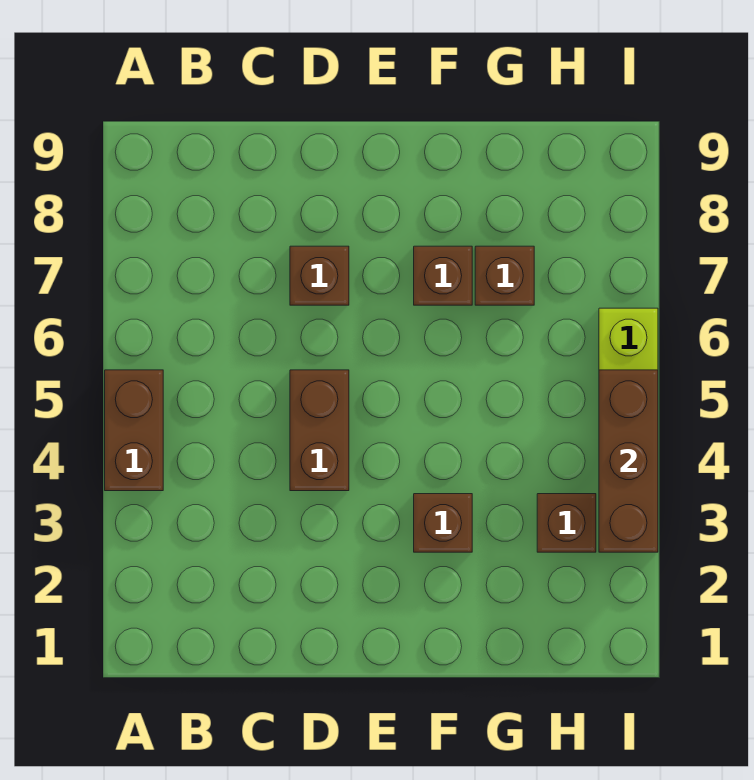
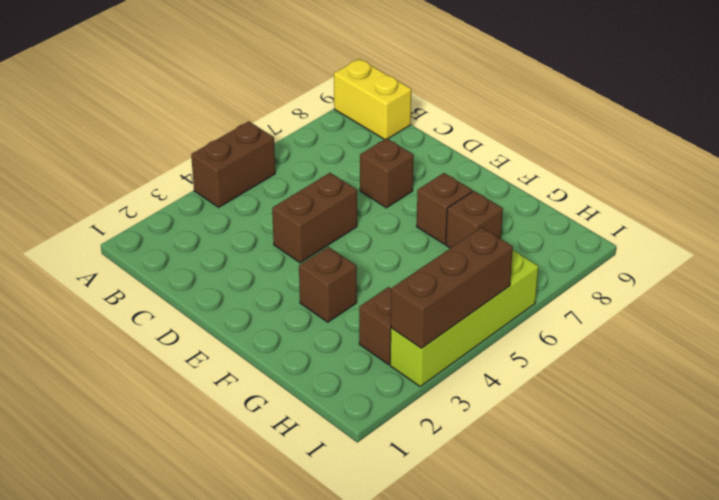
none -> yellow brick A9:B9 level 1

